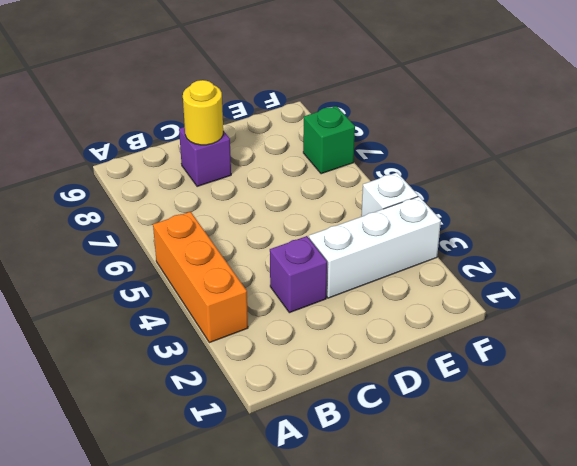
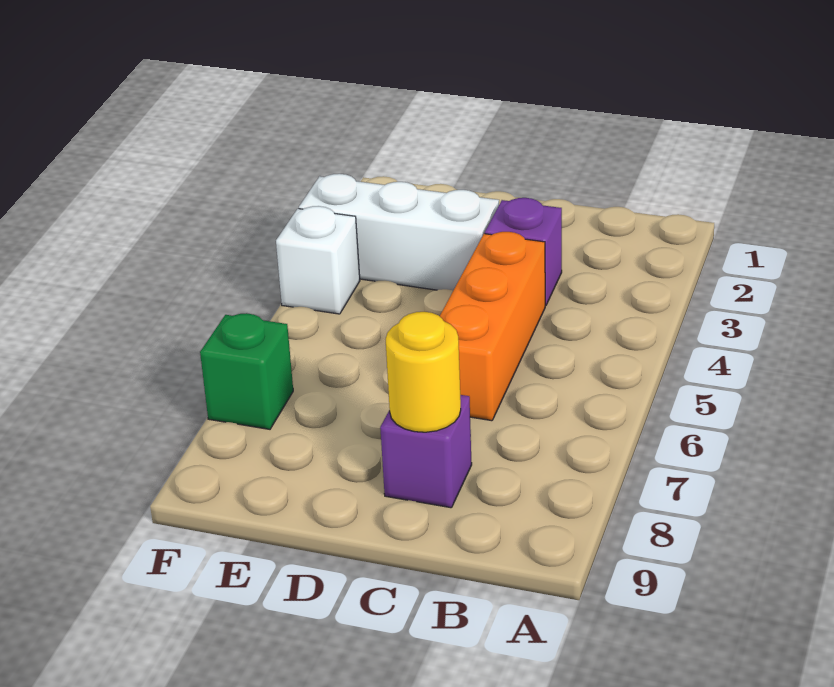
orange brick A3:A5 level 1 -> orange brick C4:C6 level 1

